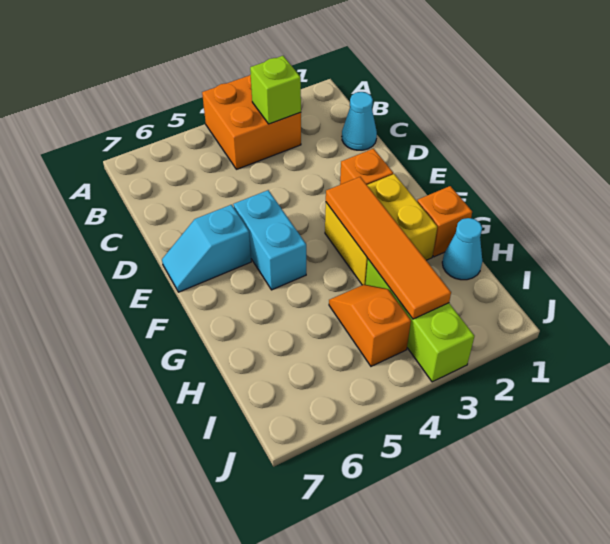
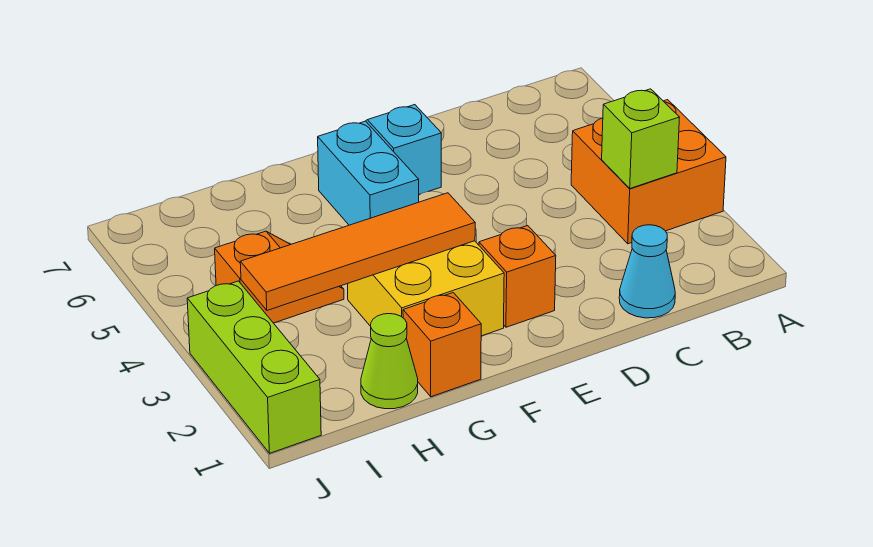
cyan brick E5:F5 level 1 -> cyan brick F5:F6 level 1
cyan cone H1 level 1 -> lime cone H1 level 1
lime brick H3:J3 level 1 -> lime brick J1:J3 level 1

